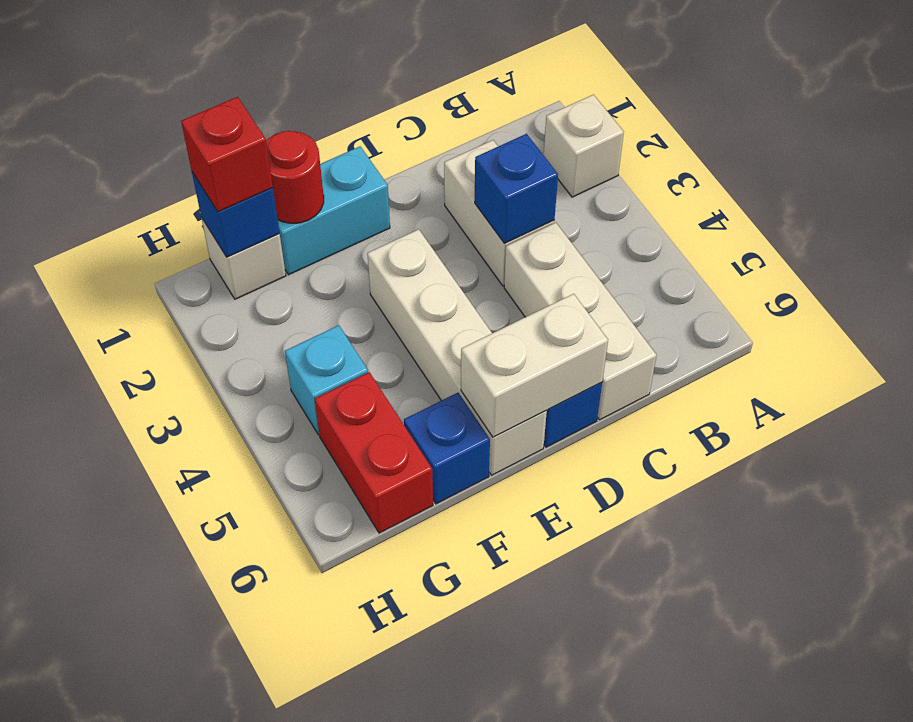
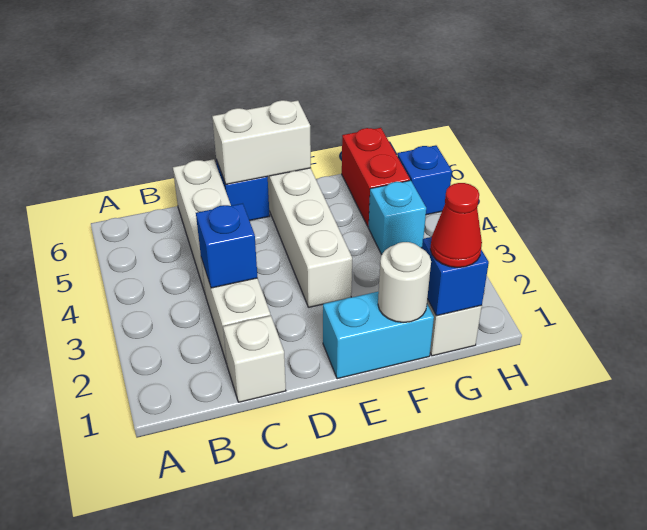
white brick A2 level 1 -> white brick C1 level 1
red round brick F1 level 2 -> white round brick F1 level 2
blue brick F6 level 1 -> blue brick H5 level 1
red brick G1 level 3 -> red cone G1 level 3

